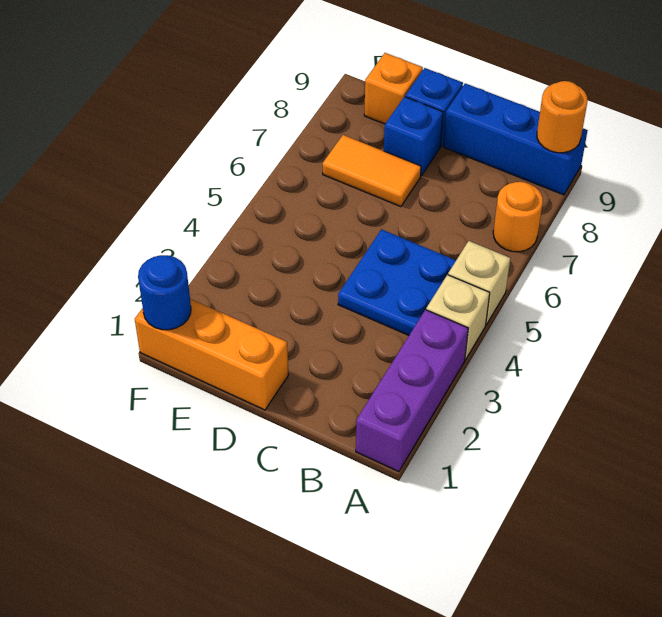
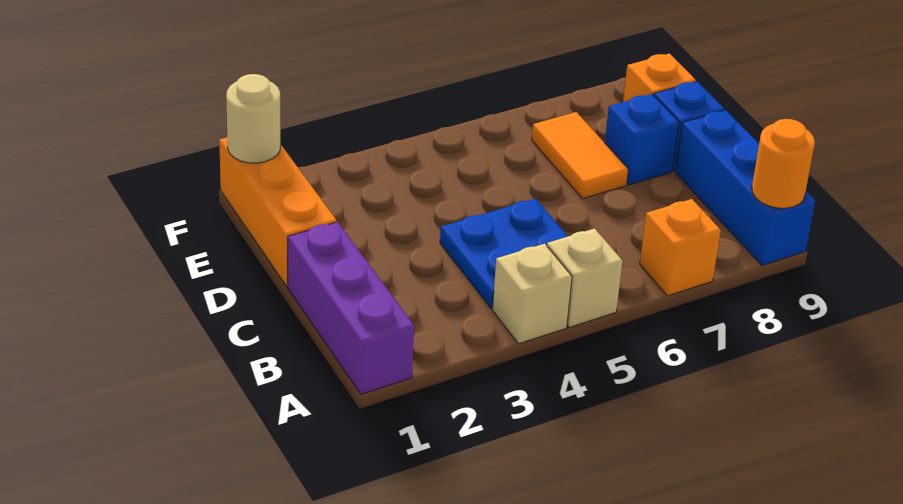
purple brick A1:A3 level 1 -> purple brick A1:C1 level 1
orange round brick A7 level 1 -> orange brick A7 level 1
blue round brick F1 level 2 -> tan round brick F1 level 2

